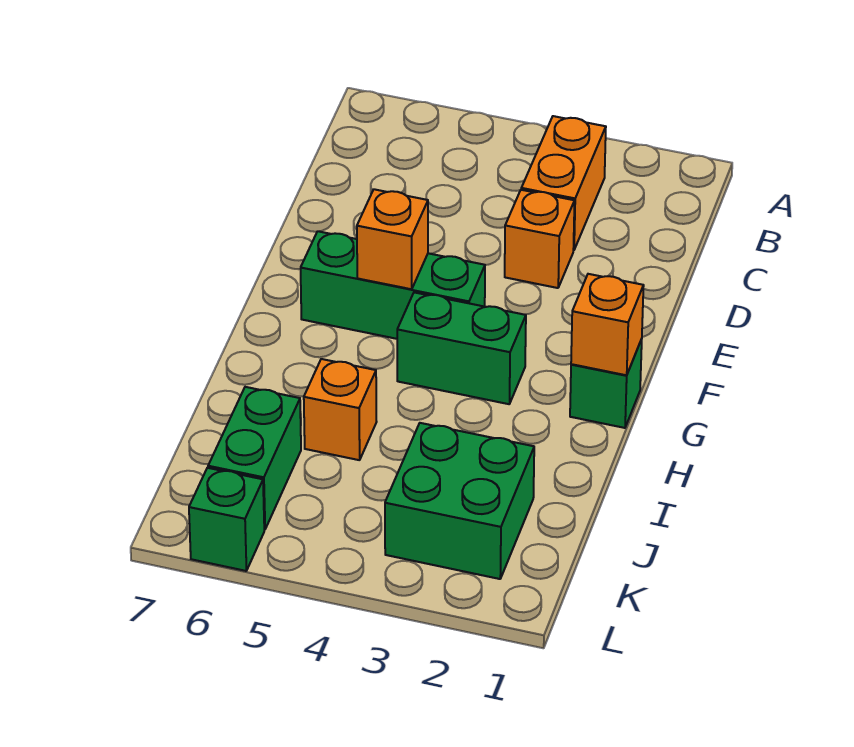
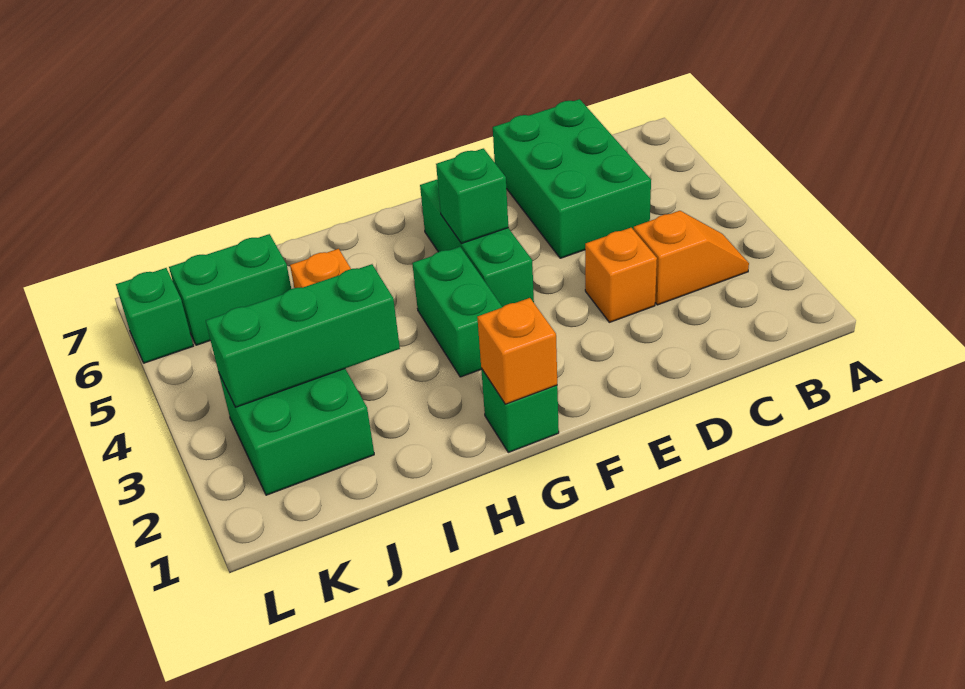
orange brick B3:C3 level 1 -> orange slope B3:C3 level 1 top C
none -> green brick C5:D7 level 1
orange brick F5 level 2 -> green brick F5 level 2
none -> green brick I3:K3 level 2

